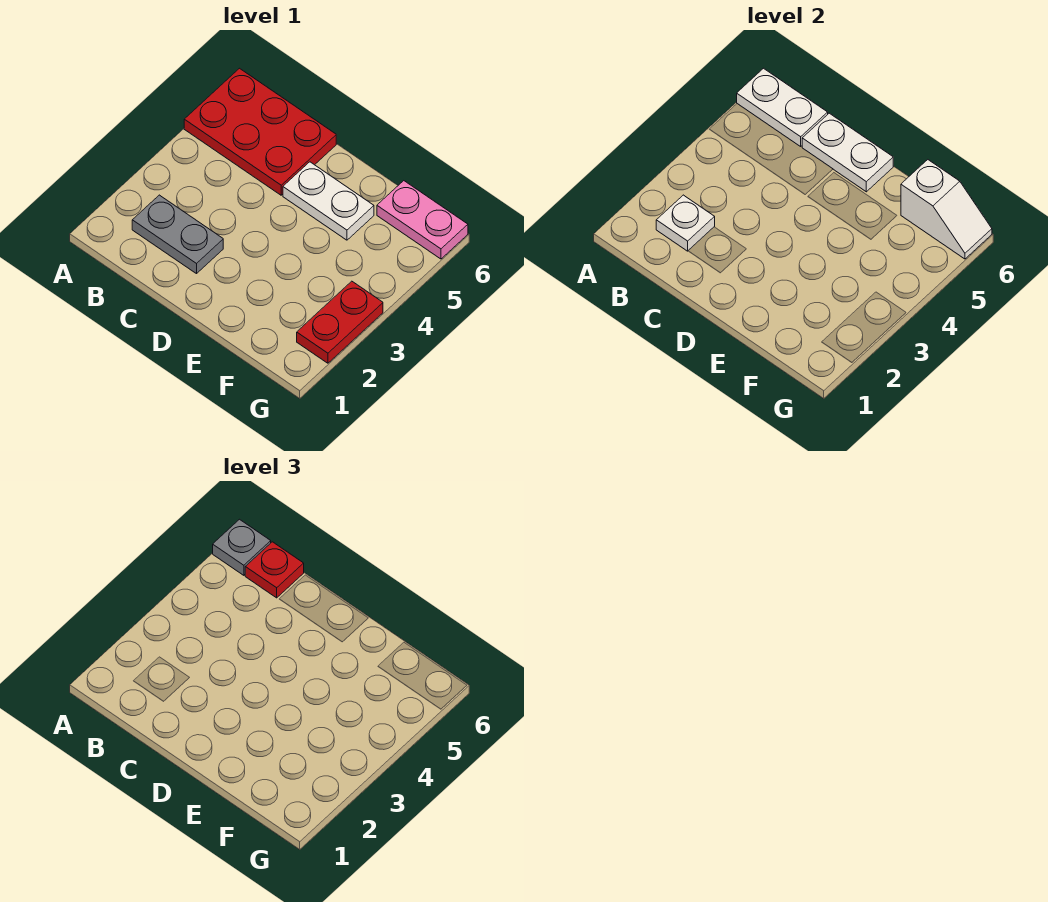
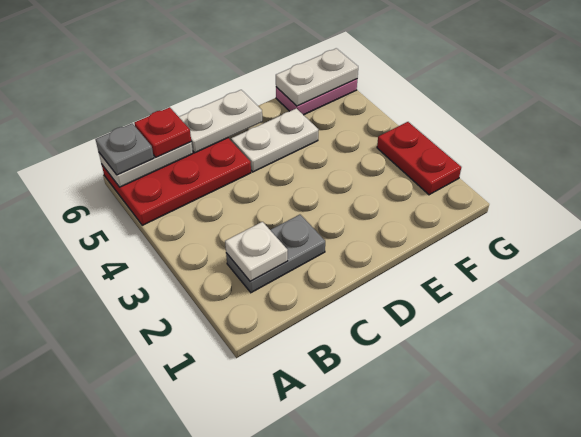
white slope F6:G6 level 2 top F -> white plate F6:G6 level 2

